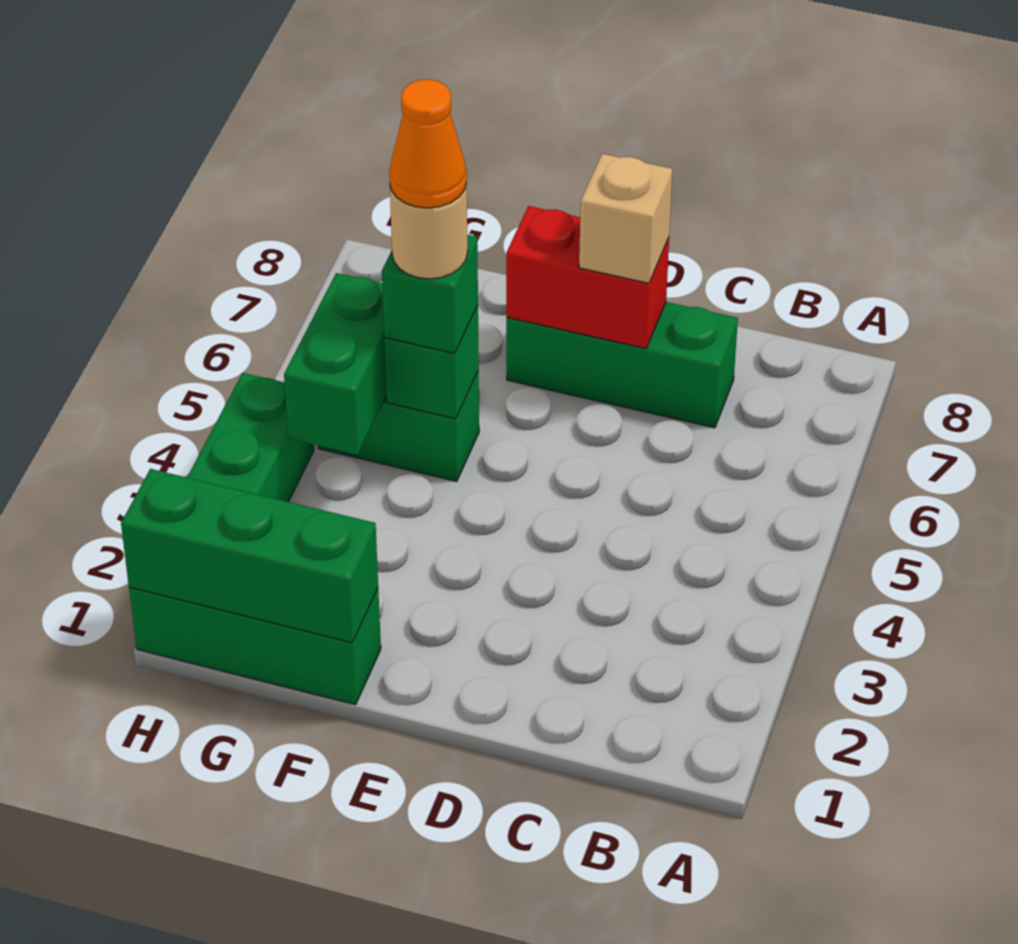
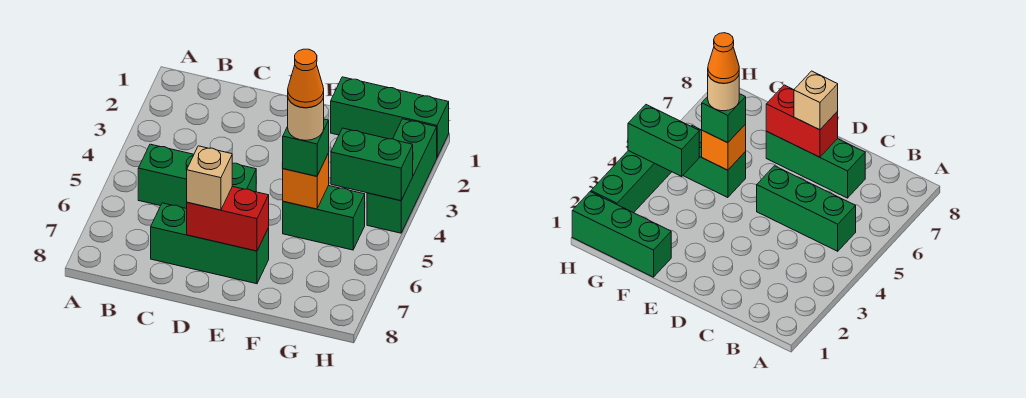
green brick F1:H1 level 2 -> green brick B5:D5 level 1
green brick F5 level 2 -> orange brick F5 level 2
green brick G4:G5 level 2 -> green brick G4:H4 level 2

